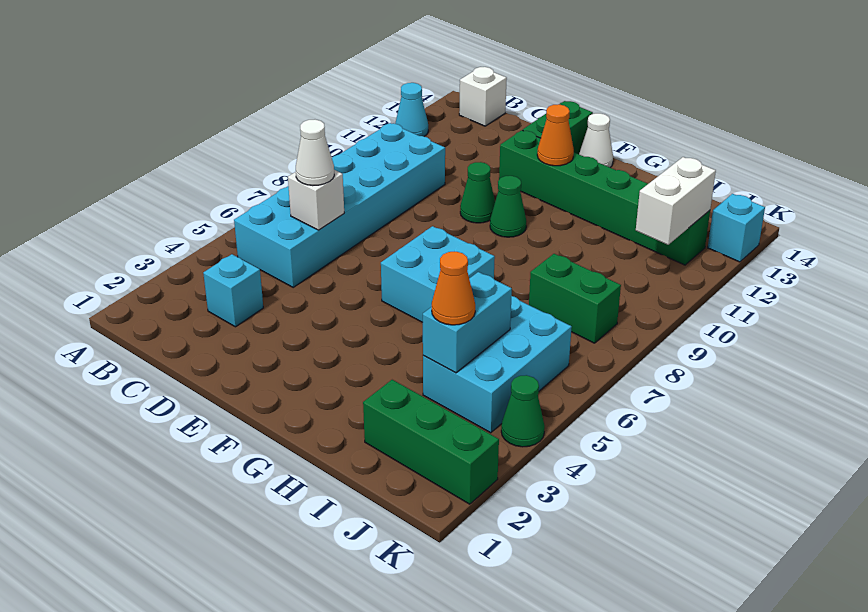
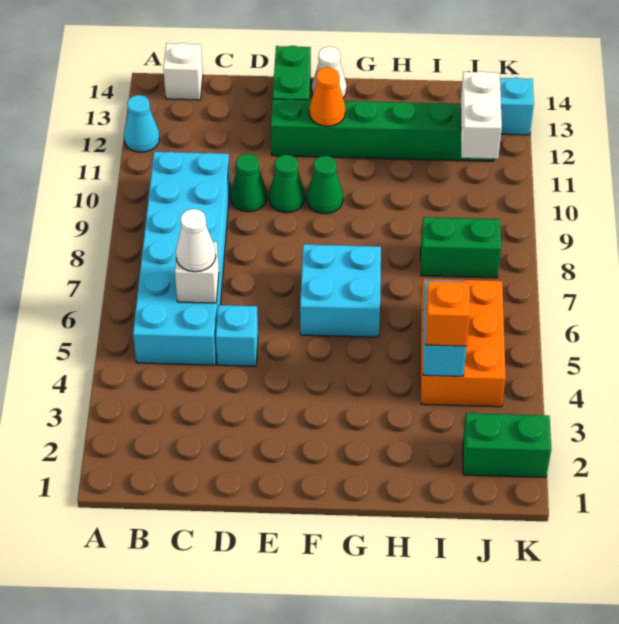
cyan brick C3 level 1 -> cyan brick D5 level 1
green brick I2:K2 level 1 -> green brick J2:K2 level 1
cyan brick I4:J6 level 1 -> orange brick I4:J6 level 1
orange cone I4 level 3 -> orange brick I4 level 3
green cone K4 level 1 -> green cone D10 level 1

